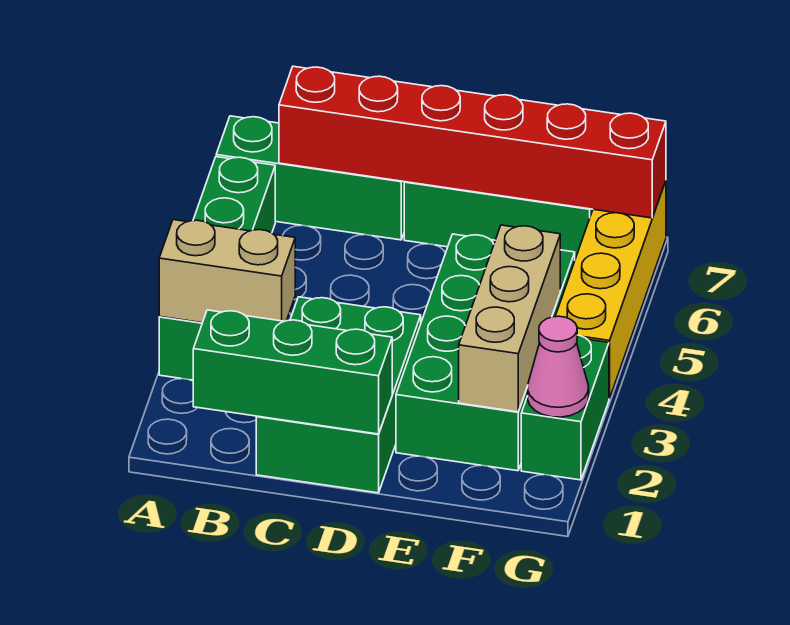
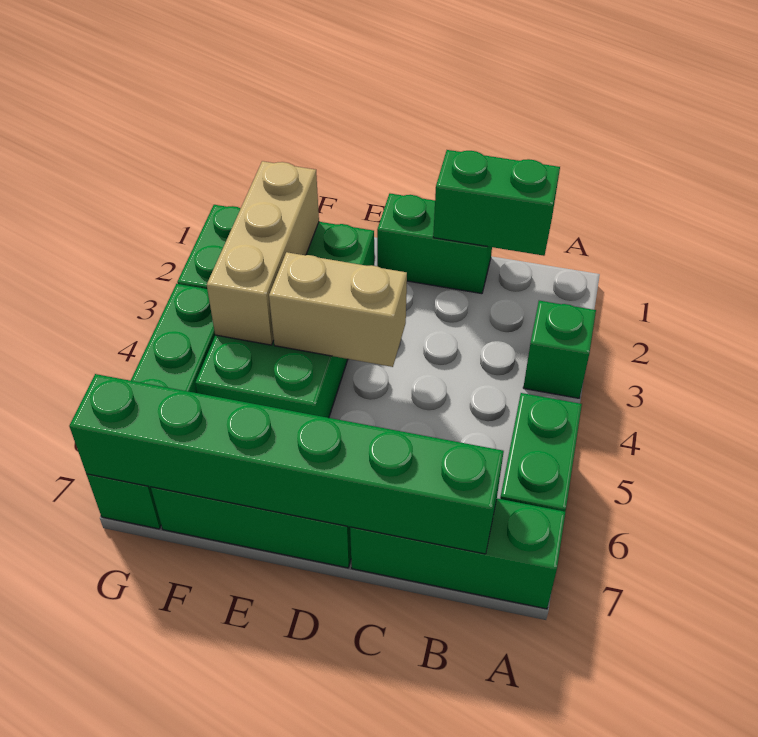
tan brick A3:B3 level 2 -> tan brick D4:E4 level 2
green brick B1:D1 level 2 -> green brick B1:C1 level 2
red brick B7:G7 level 2 -> green brick B7:G7 level 2
green brick C1:D3 level 1 -> green brick C1:D1 level 1
pink cone G2 level 2 -> none
yellow brick G4:G7 level 1 -> green brick G4:G7 level 1

